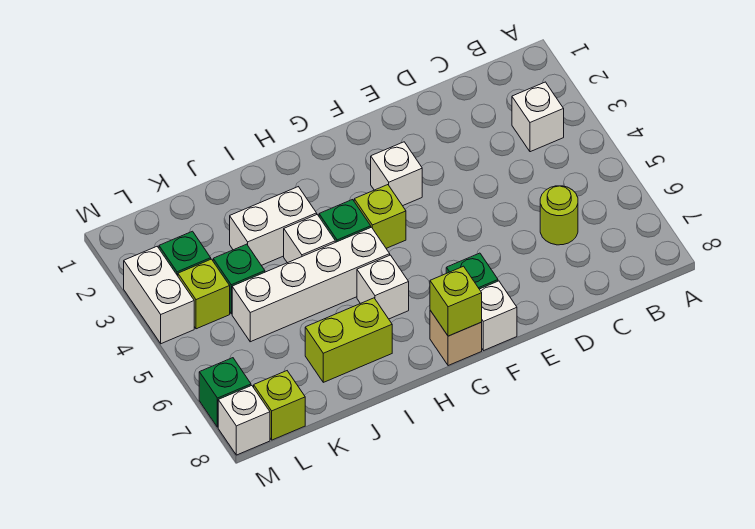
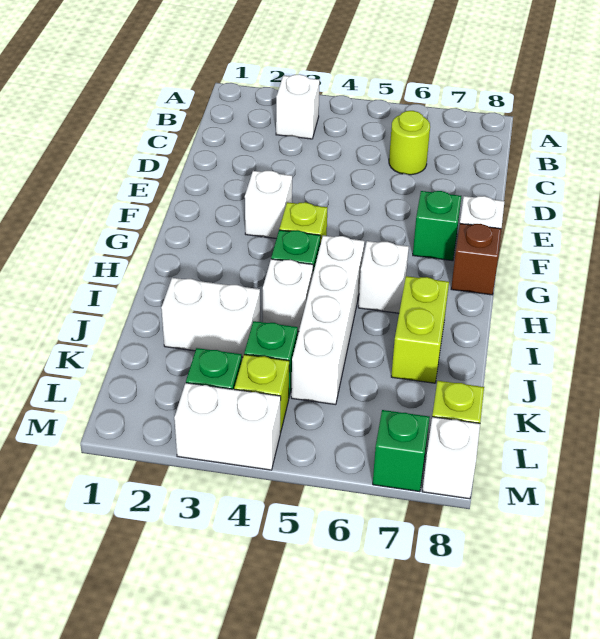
tan brick G8 level 1 -> brown brick G8 level 1
lime brick G8 level 2 -> none
white brick I3:J3 level 1 -> white brick J2:J3 level 1

